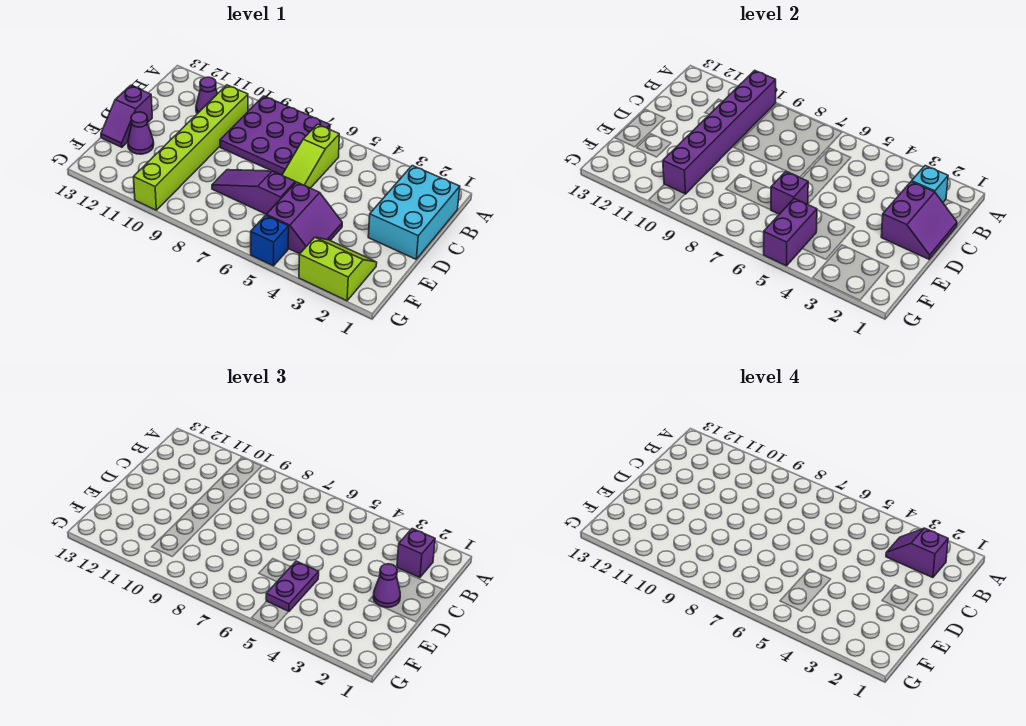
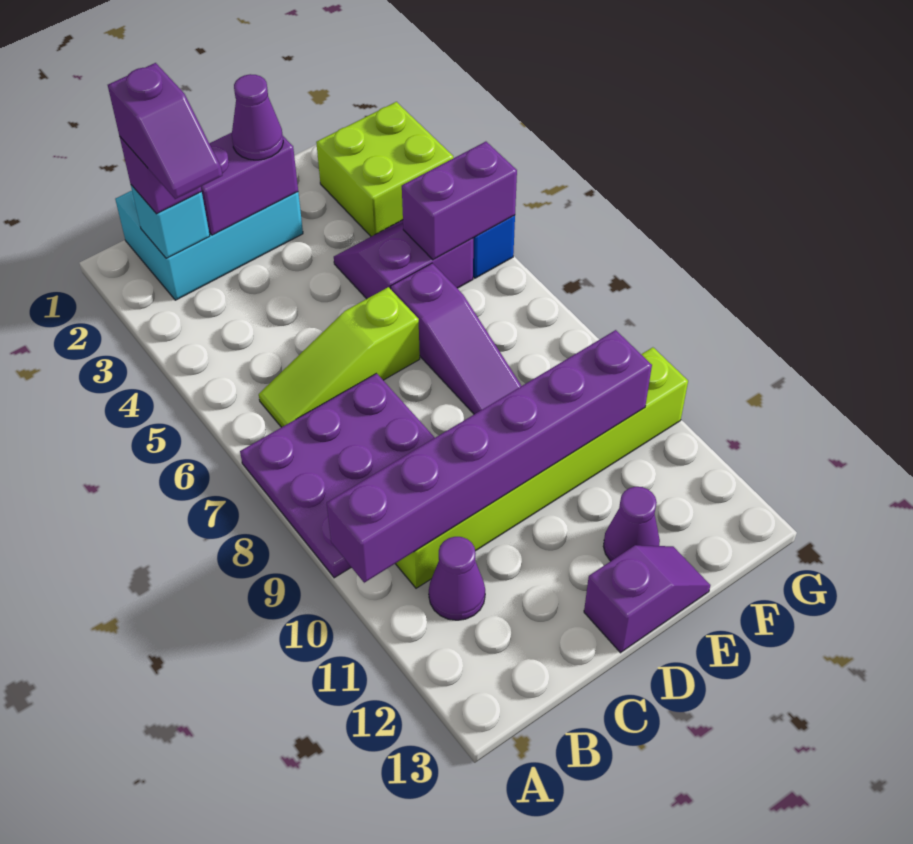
lime slope B6:D6 level 1 top B -> lime slope B6:D6 level 1 top D
purple plate E5:F5 level 3 -> none
purple brick E6 level 2 -> none
lime slope F2:G3 level 1 top G -> lime brick F2:G3 level 1

